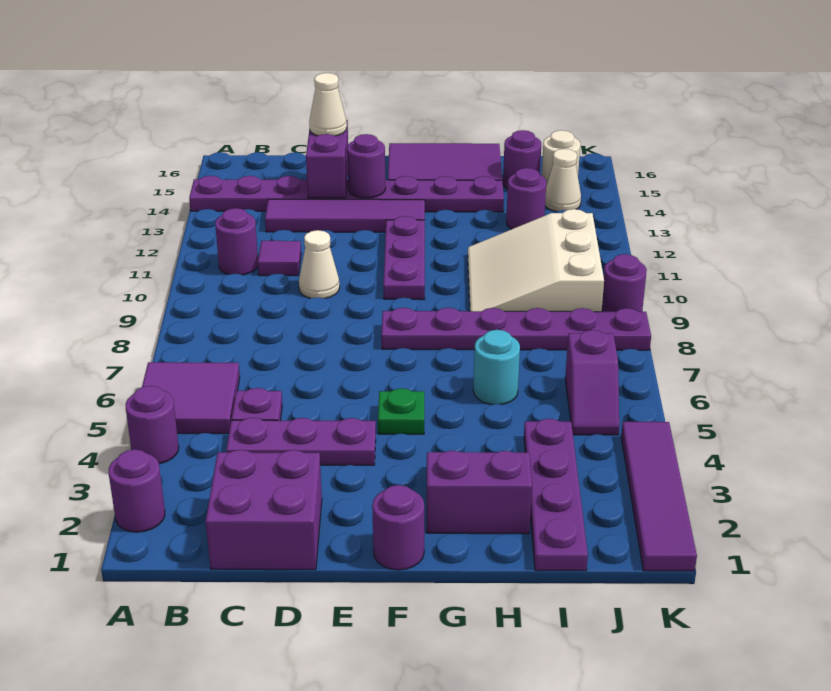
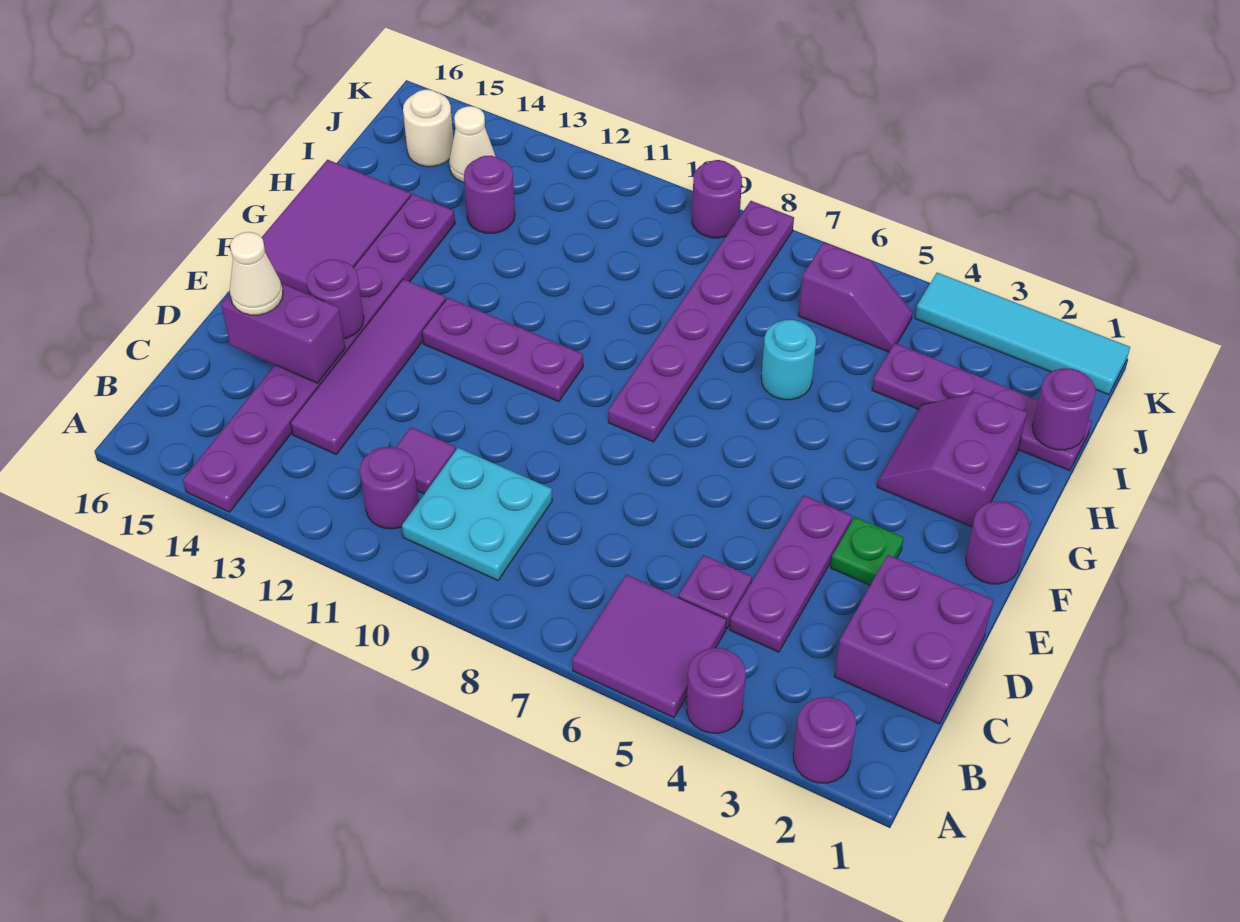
none -> cyan plate B9:C10 level 1
white cone D10 level 1 -> none
green plate F5 level 1 -> green plate E3 level 1
white slope H9:J11 level 1 top J -> none
purple round brick I15 level 1 -> purple round brick I1 level 2
purple tile K1:K4 level 1 -> cyan tile K1:K4 level 1

